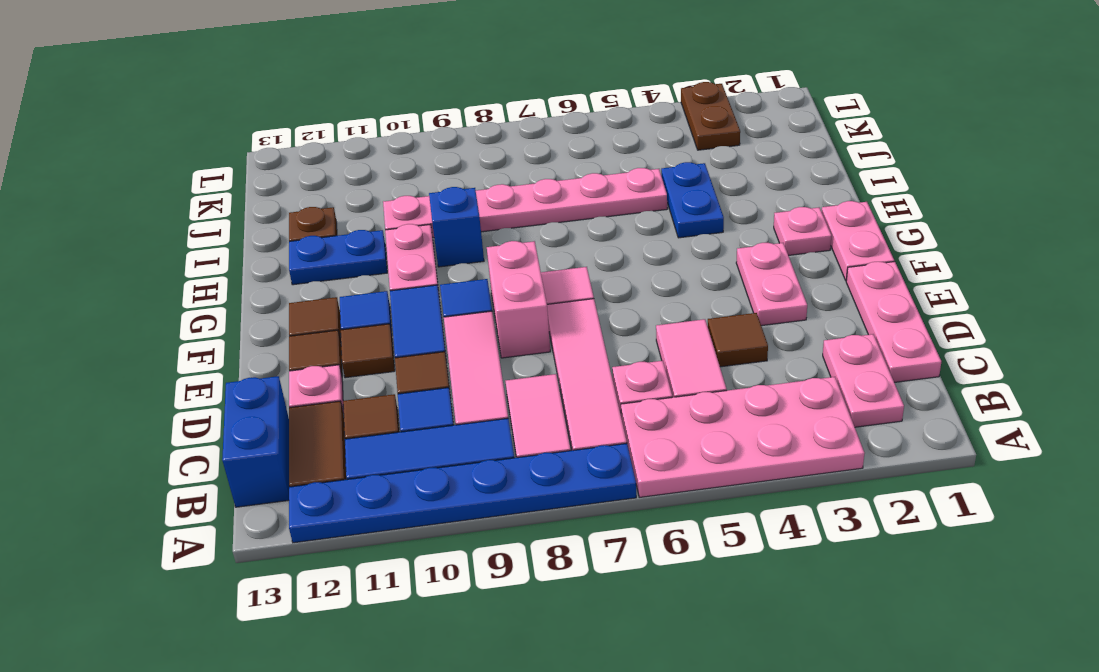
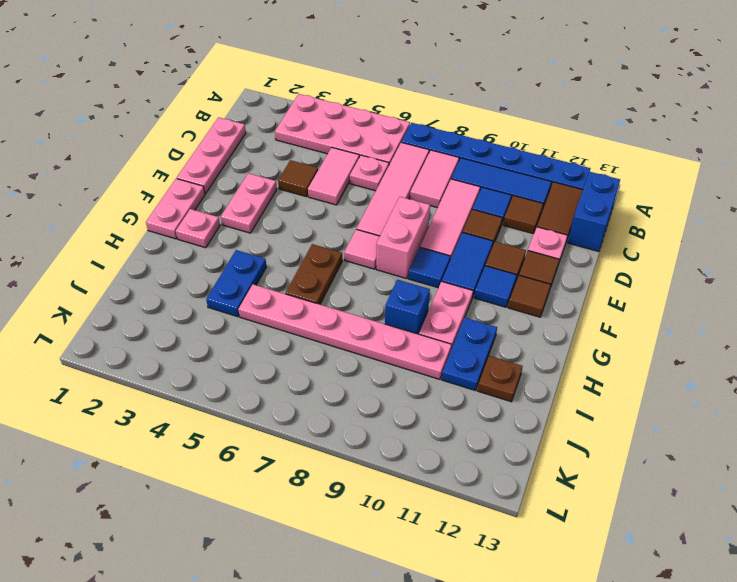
pink plate B2:C2 level 1 -> none
blue plate H11:H12 level 1 -> blue plate H11:I11 level 1
brown plate K3:L3 level 1 -> brown plate G6:H6 level 1

